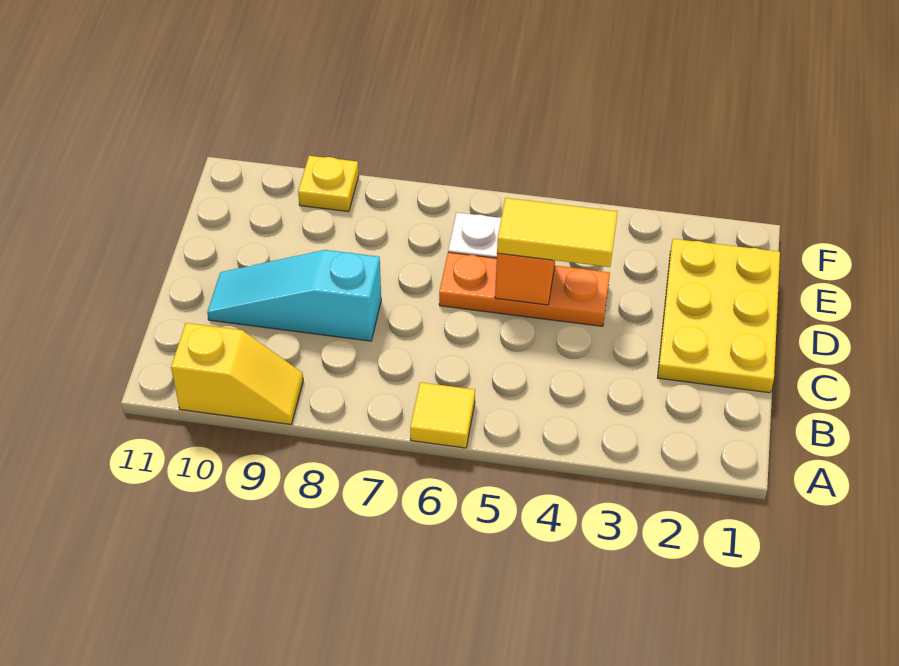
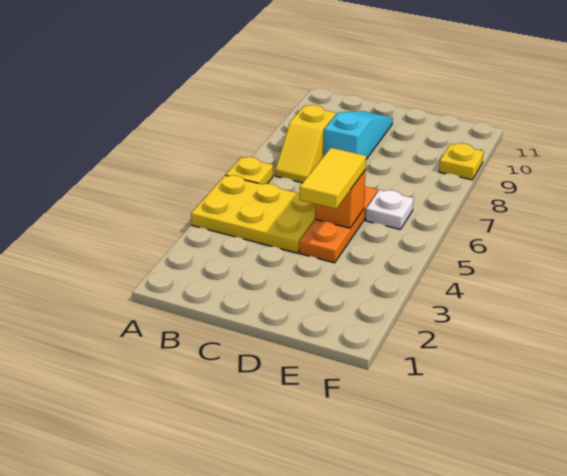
yellow tile A6 level 1 -> yellow plate A6 level 1
yellow slope A9:A10 level 1 top 10 -> yellow slope B7:B8 level 1 top 8
yellow plate C1:E2 level 1 -> yellow plate A4:C5 level 1

